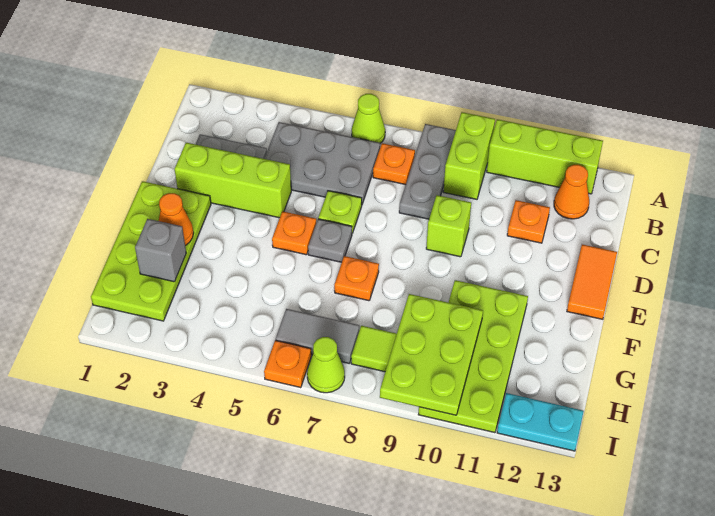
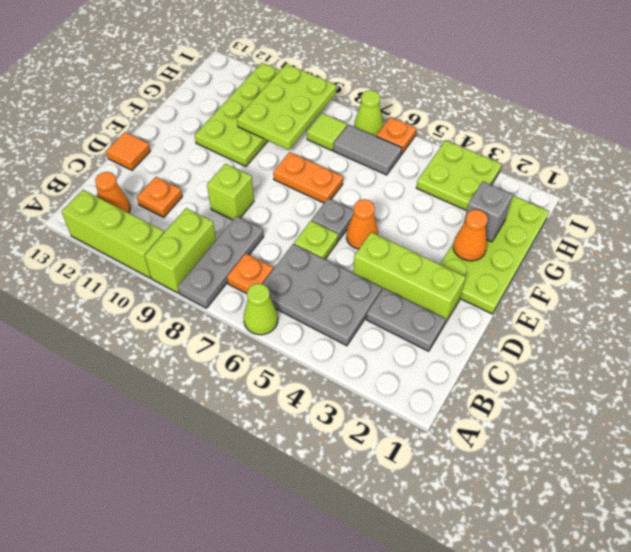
orange tile D13:E13 level 1 -> orange tile D13 level 1
orange plate E5 level 1 -> orange cone E5 level 1
orange plate F7 level 1 -> orange plate F7:F8 level 1
none -> lime plate H3:I4 level 1
cyan plate I12:I13 level 1 -> none

